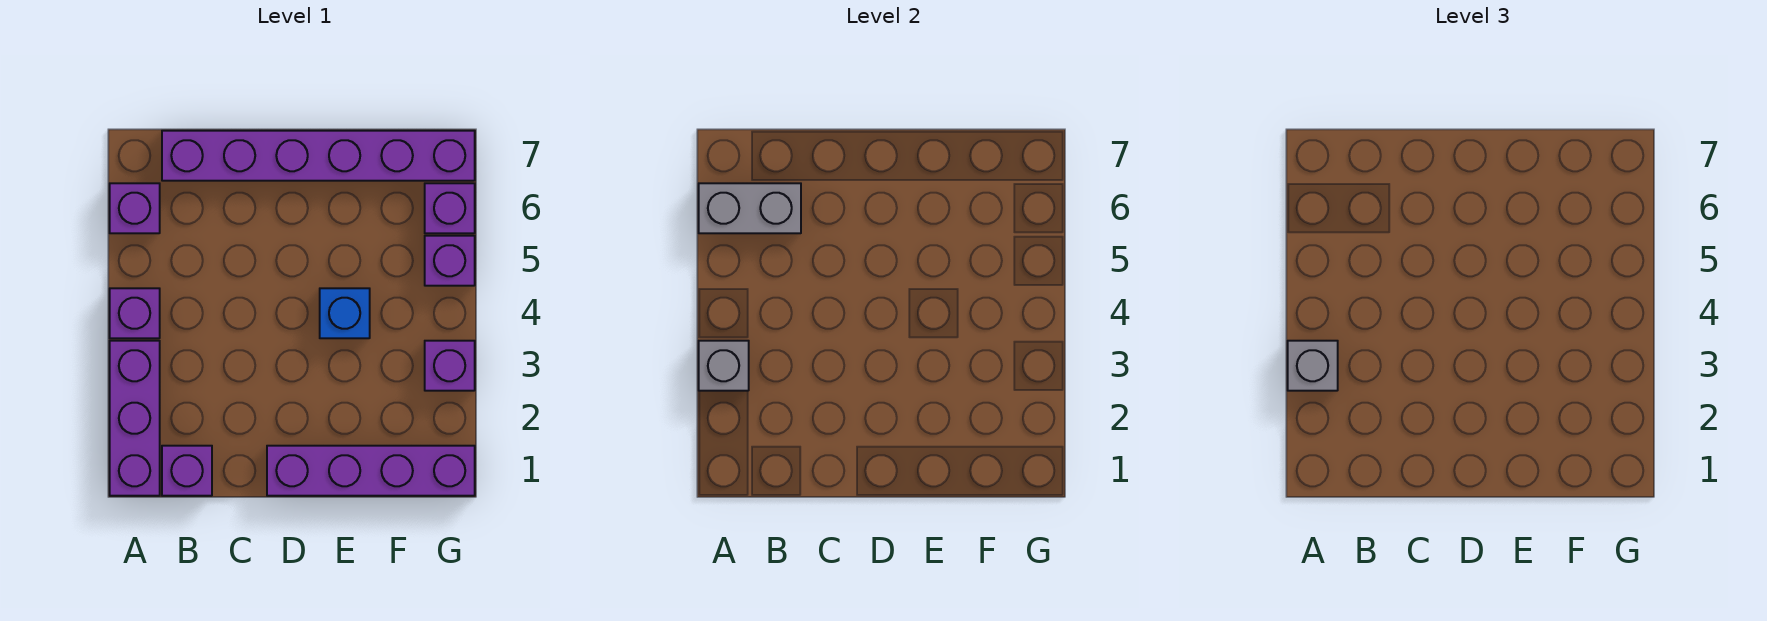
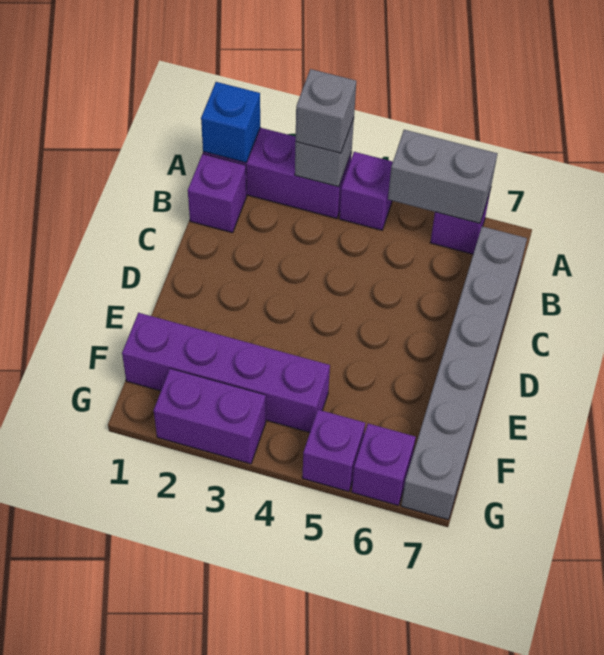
grey brick A6:B6 level 2 -> grey brick A5:A6 level 2
purple brick B7:G7 level 1 -> grey brick B7:G7 level 1
purple brick D1:G1 level 1 -> purple brick F1:F4 level 1
blue brick E4 level 1 -> blue brick A1 level 2
purple brick G3 level 1 -> purple brick G2:G3 level 1

